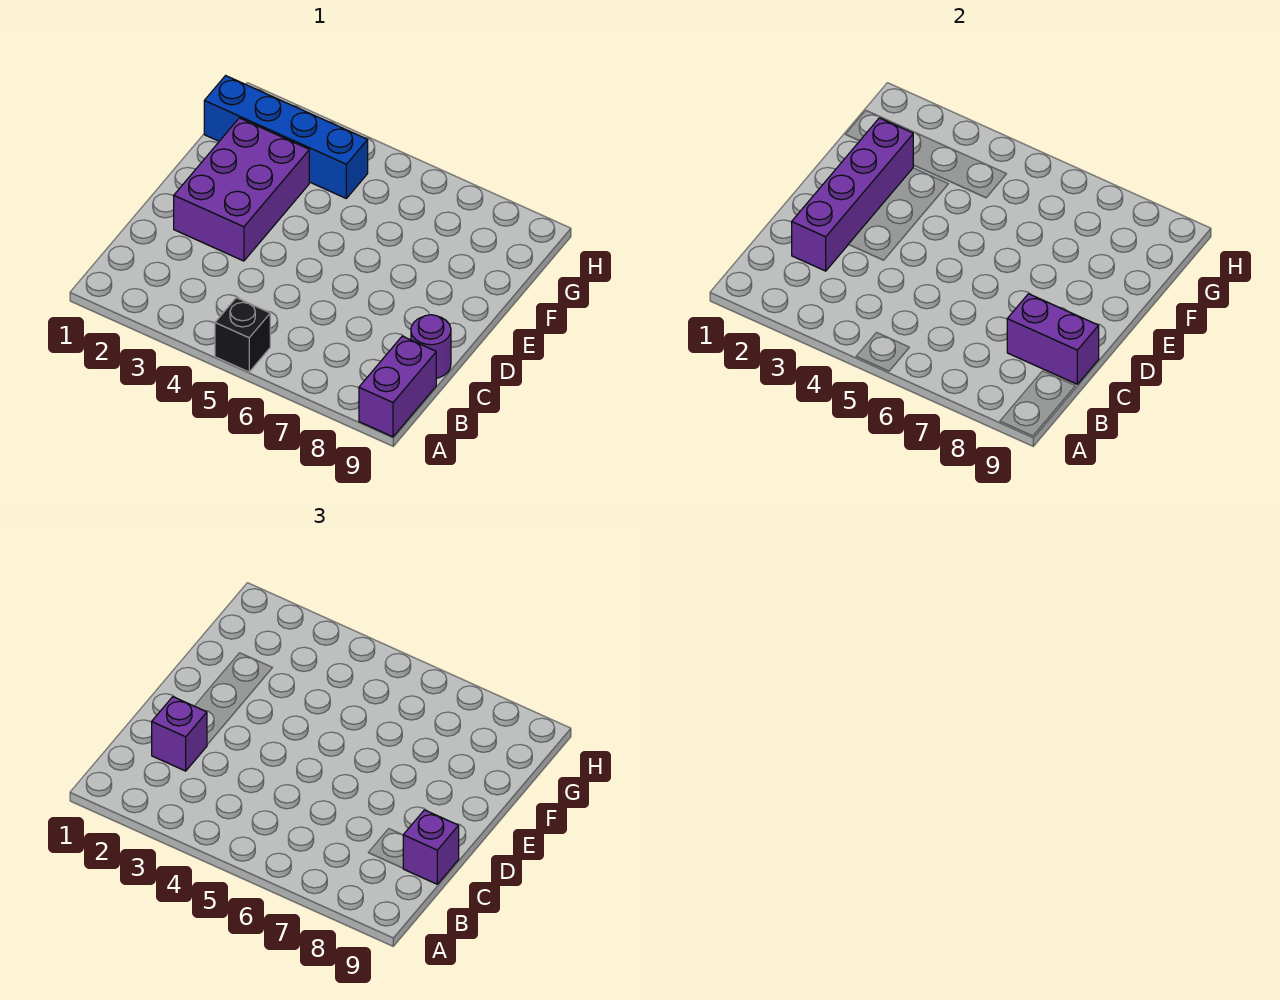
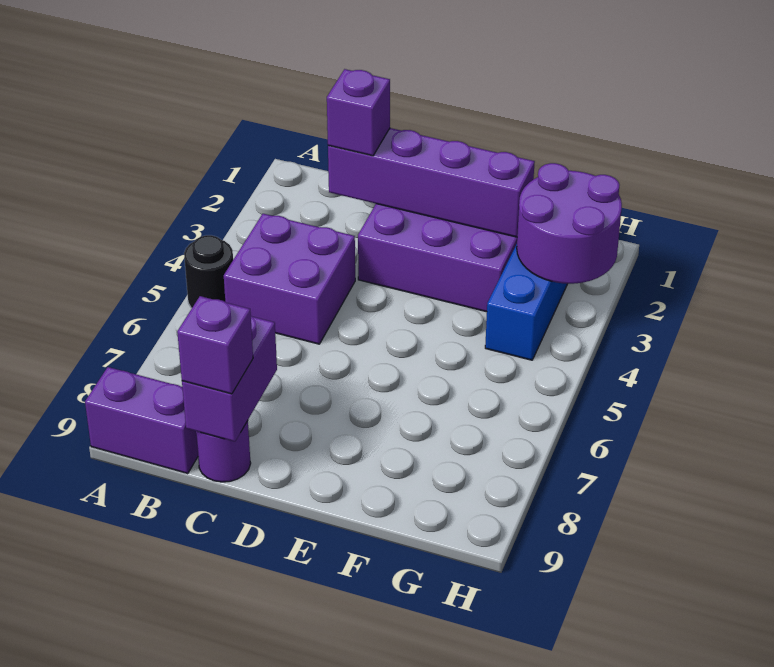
black brick A5 level 1 -> black round brick A5 level 1
none -> purple brick B4:C5 level 1
none -> purple round brick G2:H3 level 2

